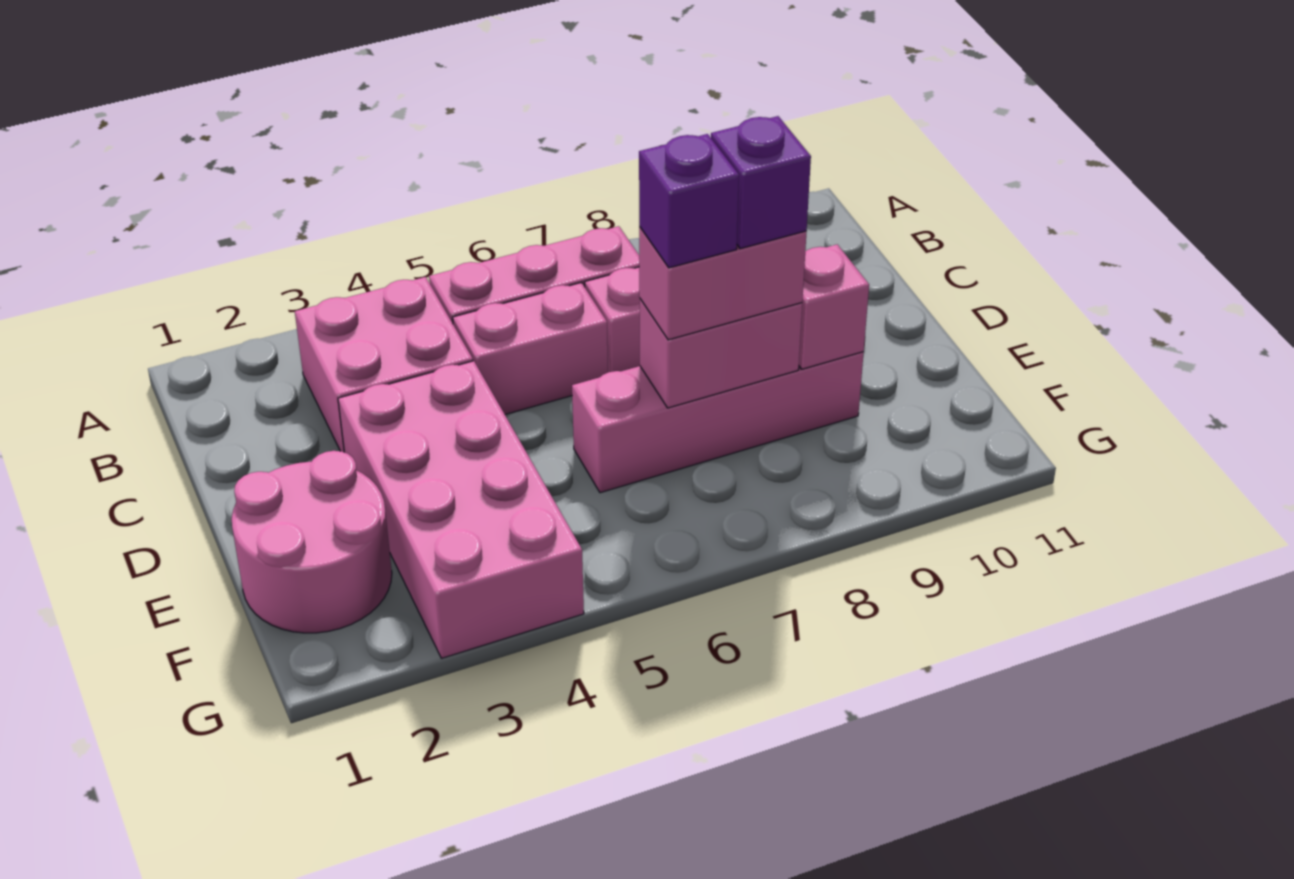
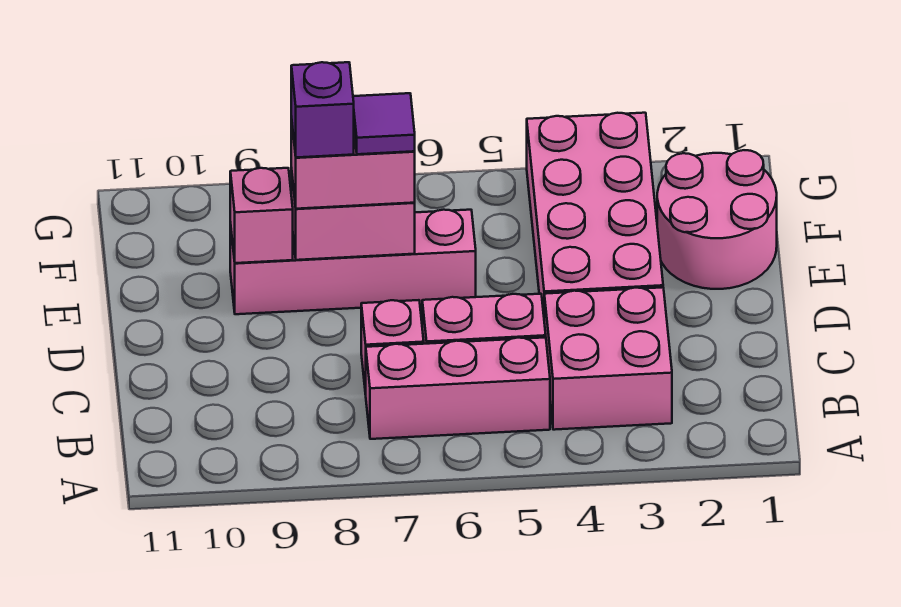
purple brick E7 level 4 -> purple tile E7 level 4

